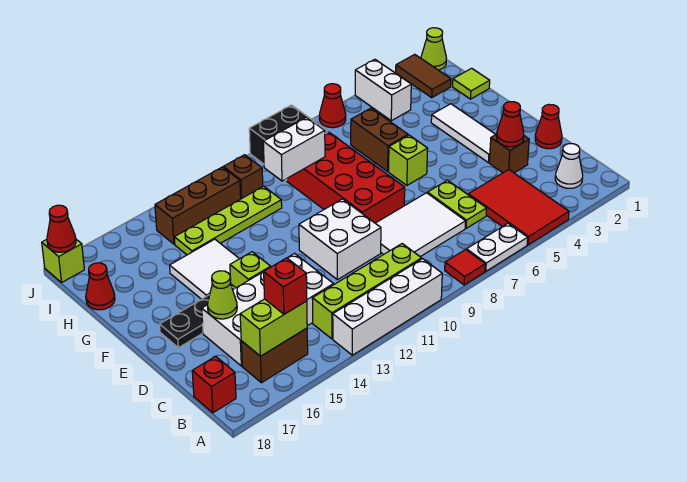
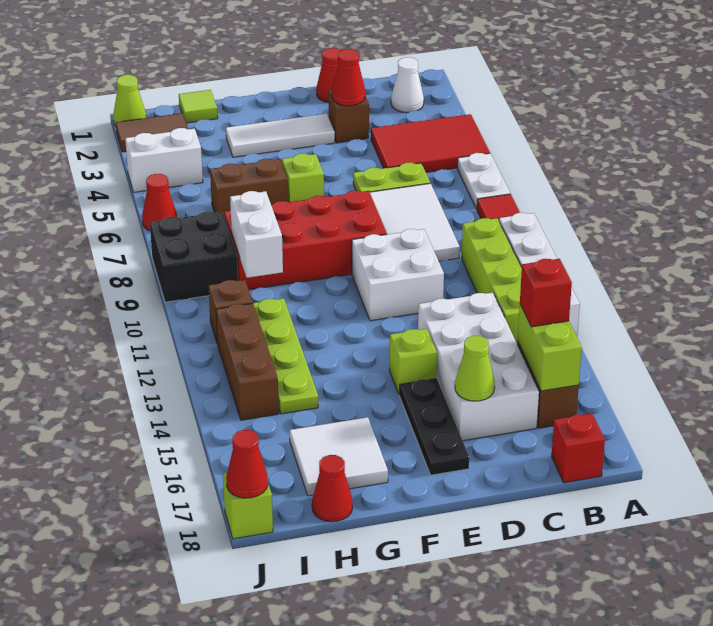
white tile F14:G15 level 1 -> white tile G16:H17 level 1

